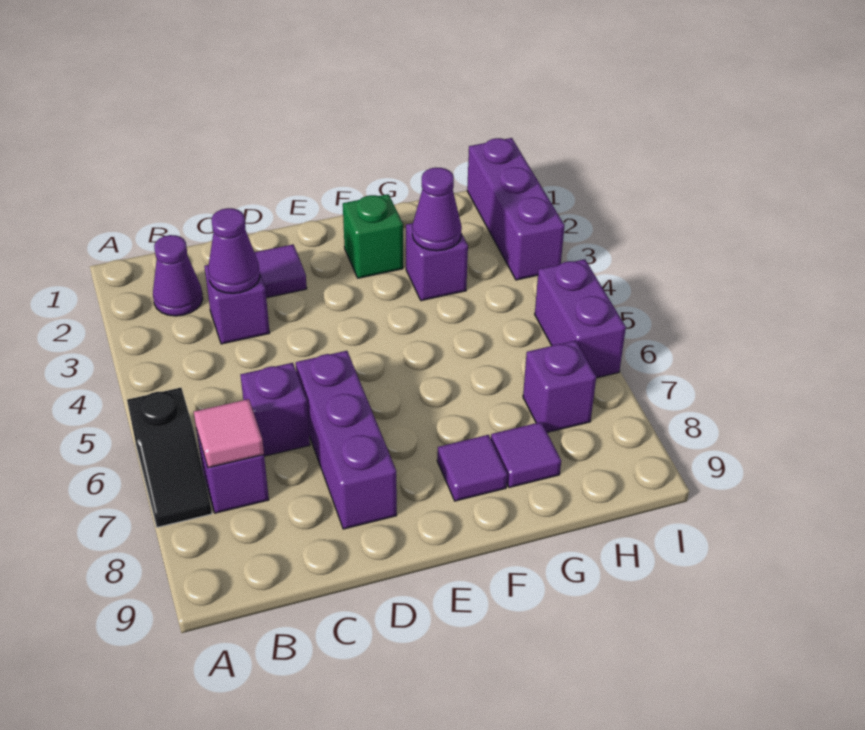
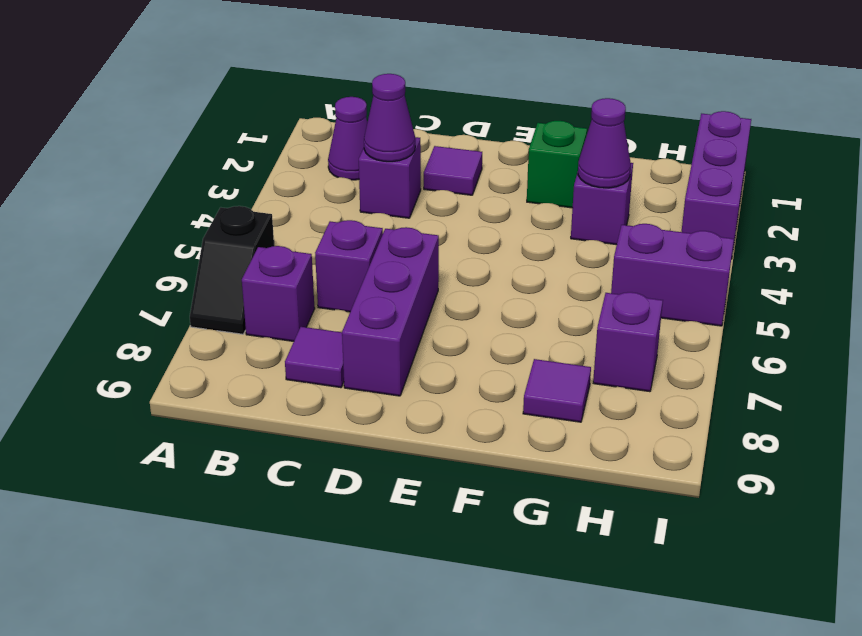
pink tile B7 level 2 -> none
purple tile F8 level 1 -> purple tile C8 level 1
purple brick I5:I6 level 1 -> purple brick H5:I5 level 1

